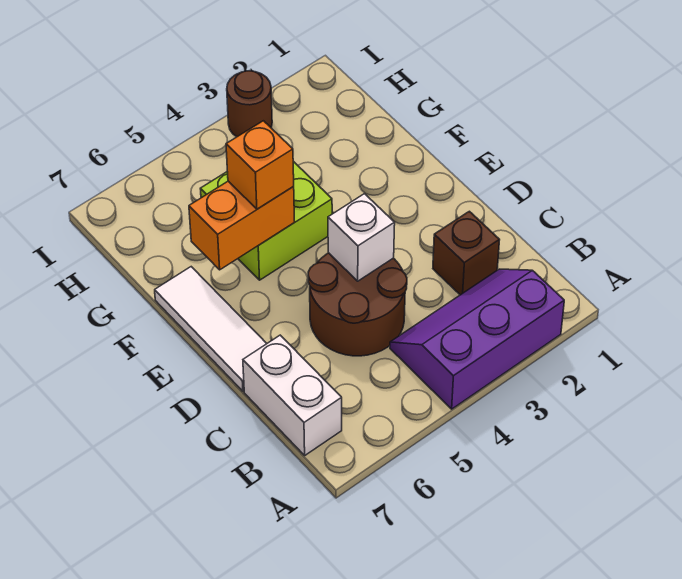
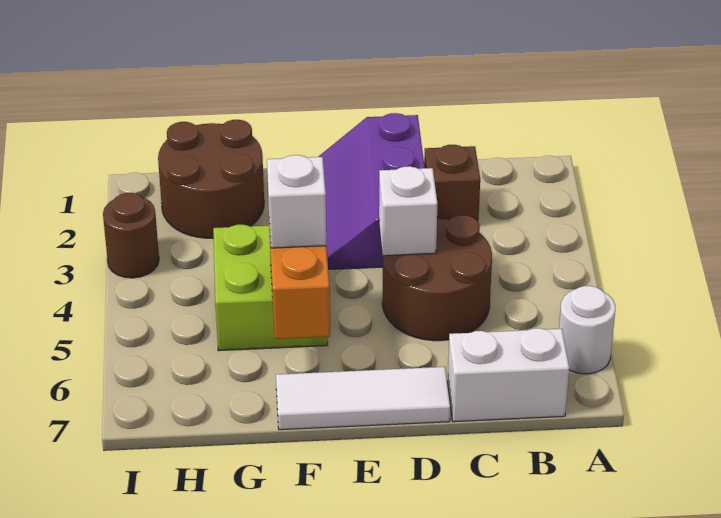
purple slope A2:B4 level 1 top A -> purple slope D1:E3 level 1 top D
none -> white round brick A6 level 1
orange brick F5 level 3 -> white brick F5 level 3
none -> brown round brick G1:H2 level 1

